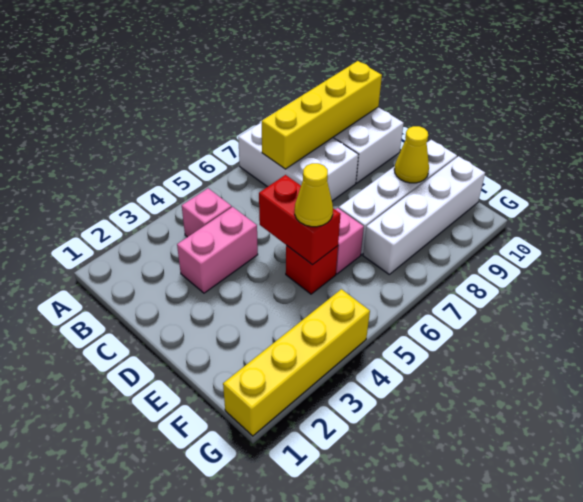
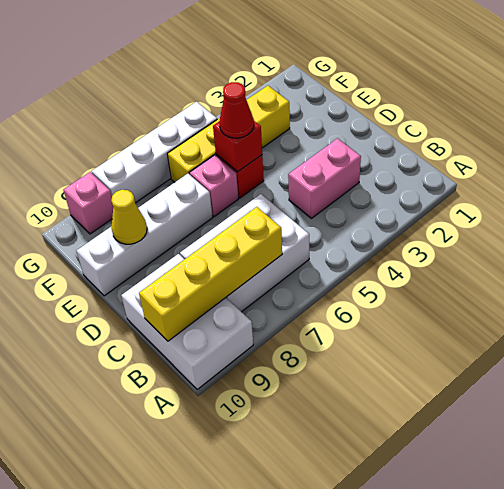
white brick A7:C8 level 1 -> white brick B6:C8 level 1
pink brick B4 level 1 -> pink brick G9 level 1
red brick D5:E5 level 2 -> red brick E5 level 2
yellow cone E5 level 3 -> red cone E5 level 3
white brick F7:F10 level 1 -> white brick G5:G8 level 1
yellow brick G1:G4 level 1 -> yellow brick F3:F6 level 1

